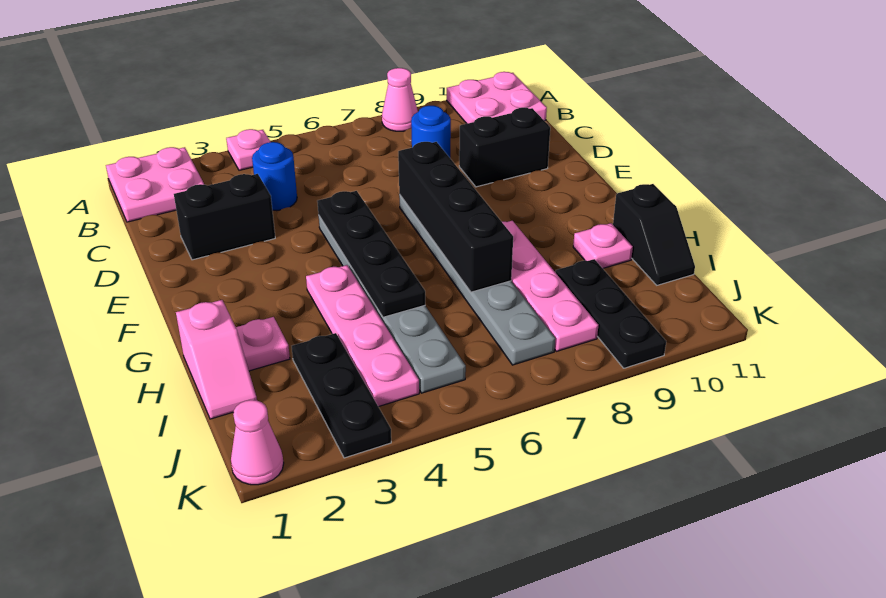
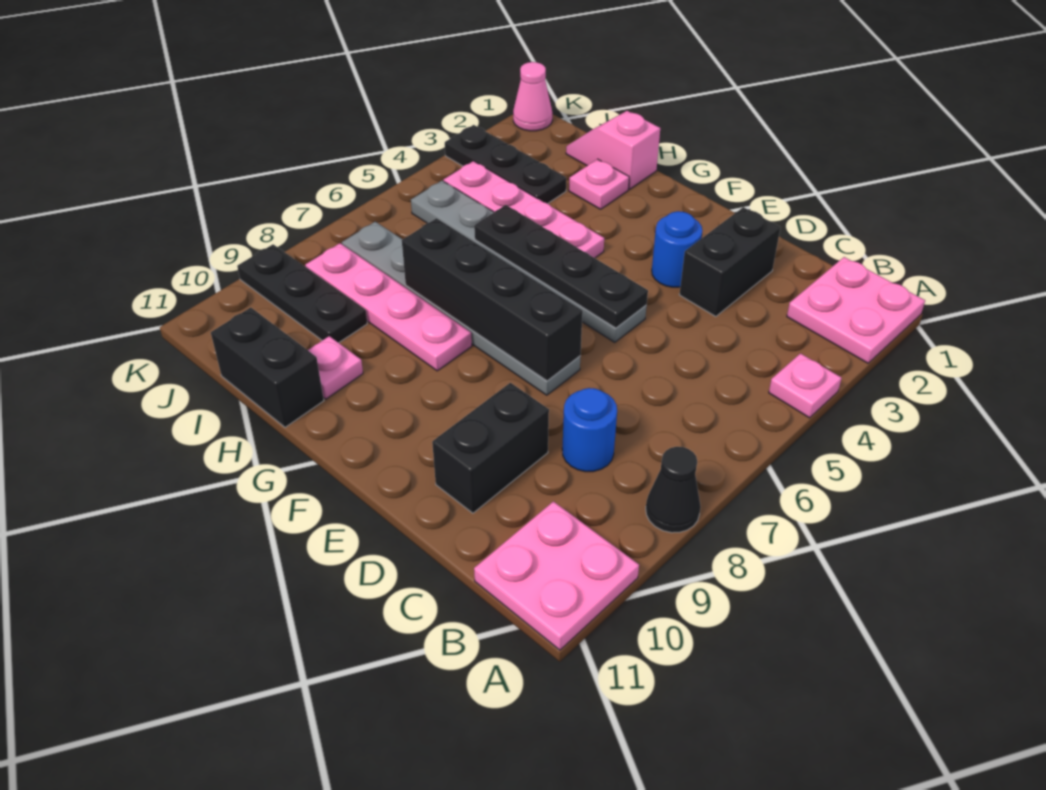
pink cone A8 level 1 -> black cone A8 level 1
blue round brick C4 level 1 -> blue round brick E3 level 1
black slope H11:I11 level 1 top H -> black brick H11:I11 level 1

